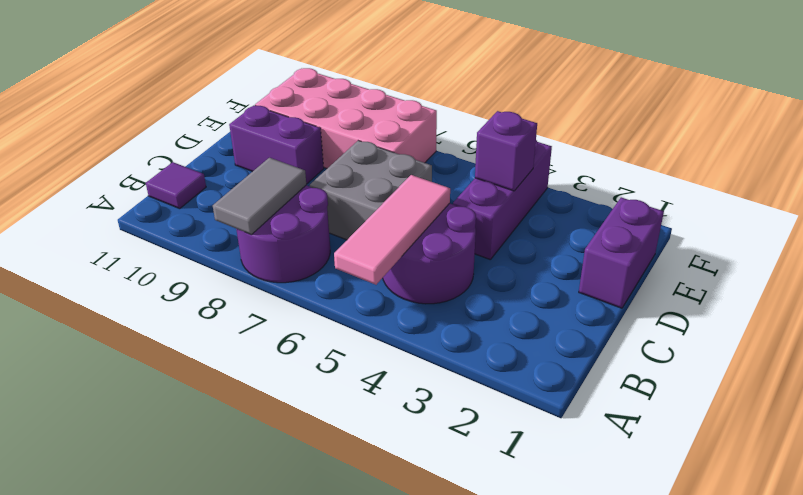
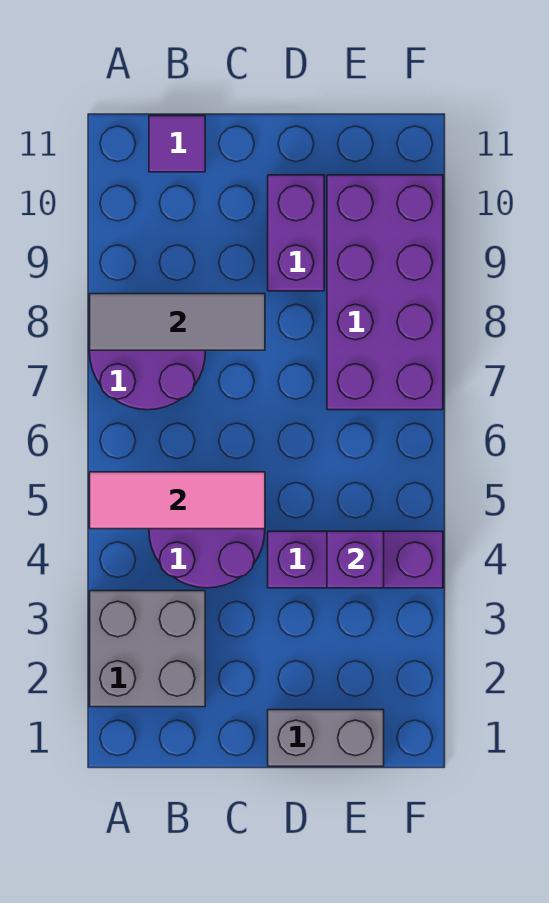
grey tile A8:B8 level 2 -> grey tile A8:C8 level 2
grey brick C6:D7 level 1 -> grey brick A2:B3 level 1
purple brick D1:E1 level 1 -> grey brick D1:E1 level 1
pink brick E7:F10 level 1 -> purple brick E7:F10 level 1

